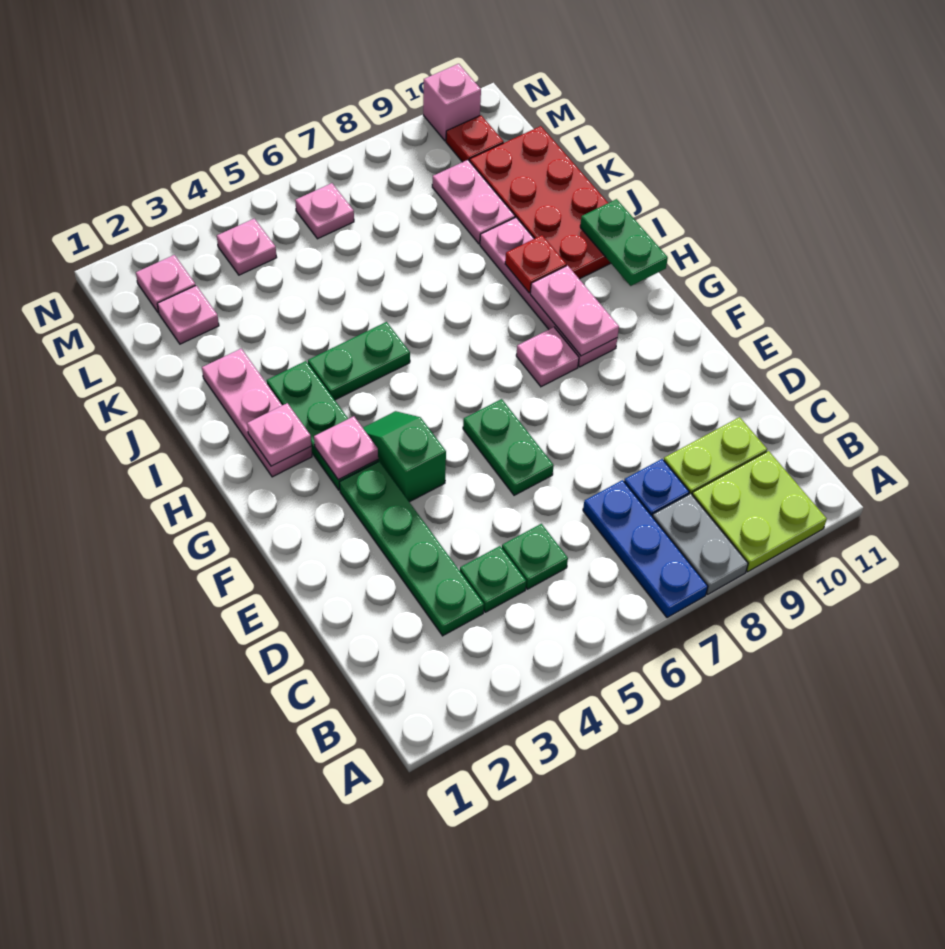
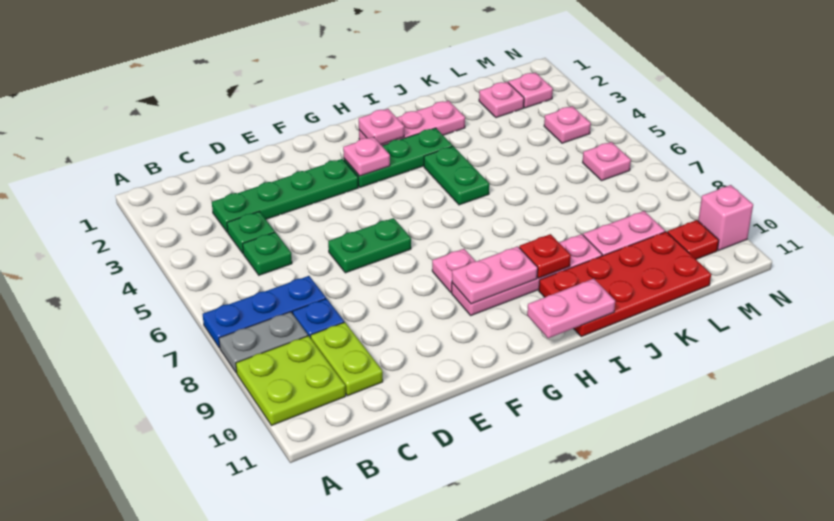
green slope F4:G4 level 1 top F -> none
green plate H11:I11 level 2 -> pink plate H11:I11 level 2

